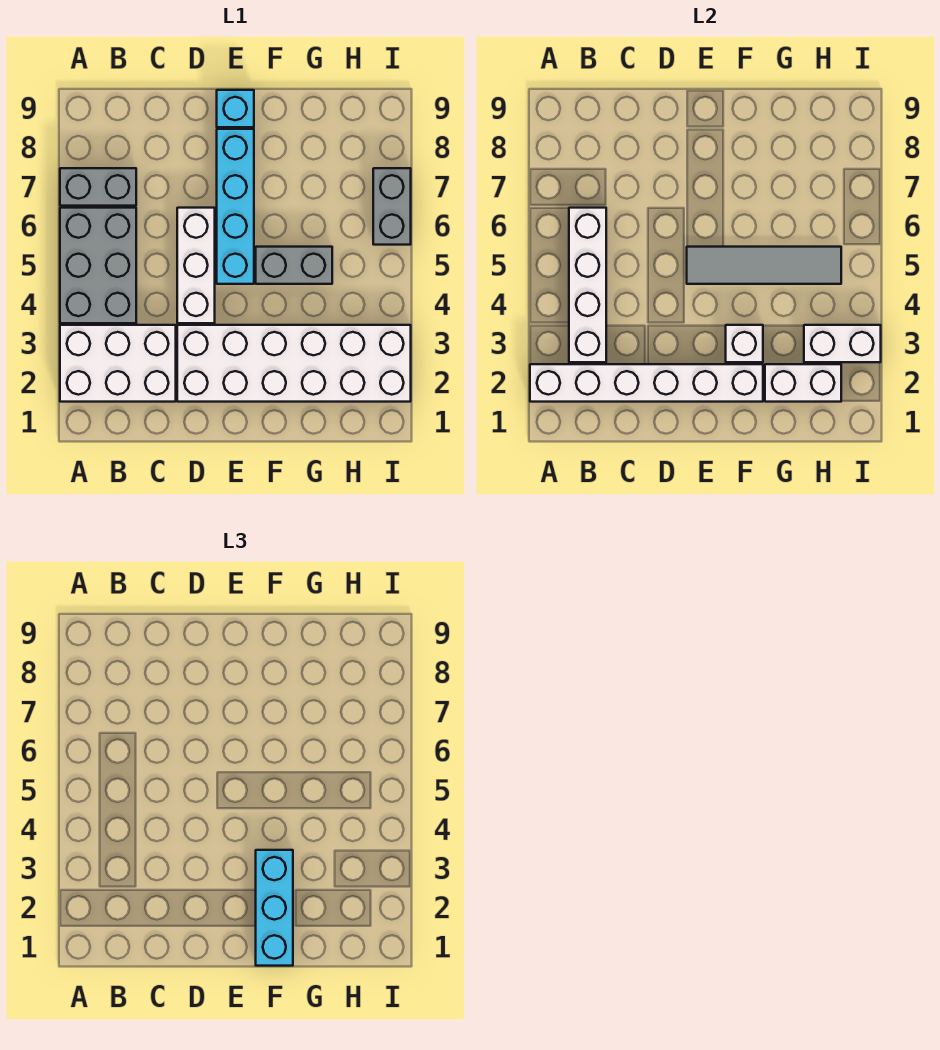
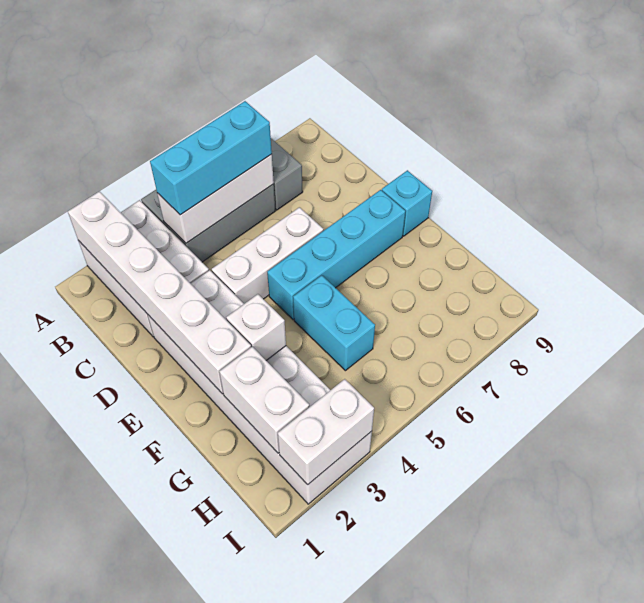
white brick B3:B6 level 2 -> white brick B4:B6 level 2
grey tile E5:H5 level 2 -> none
cyan brick F1:F3 level 3 -> cyan brick B4:B6 level 3
grey brick F5:G5 level 1 -> cyan brick F5:G5 level 1
white brick H3:I3 level 2 -> white brick I2:I3 level 2
grey brick I6:I7 level 1 -> none

